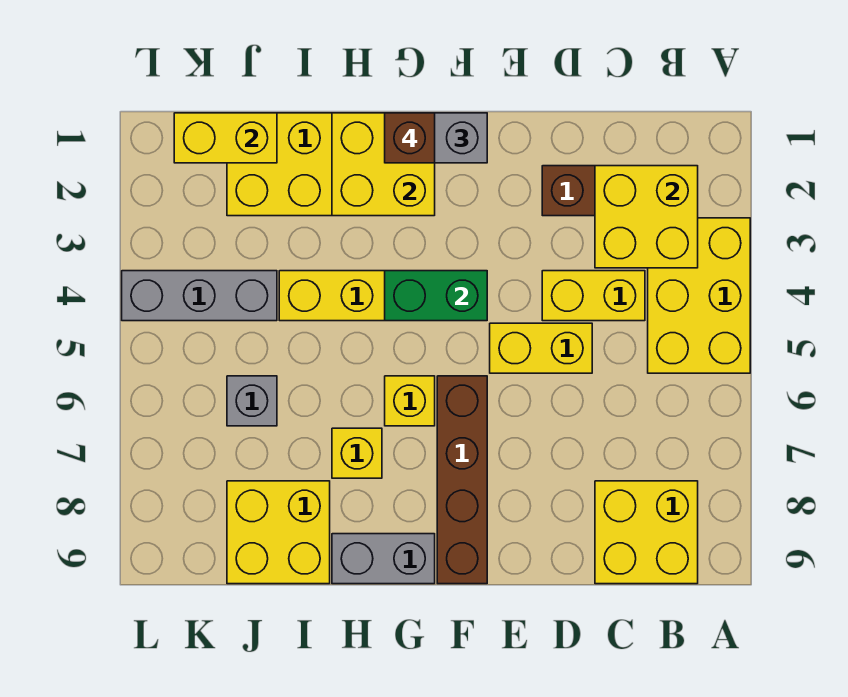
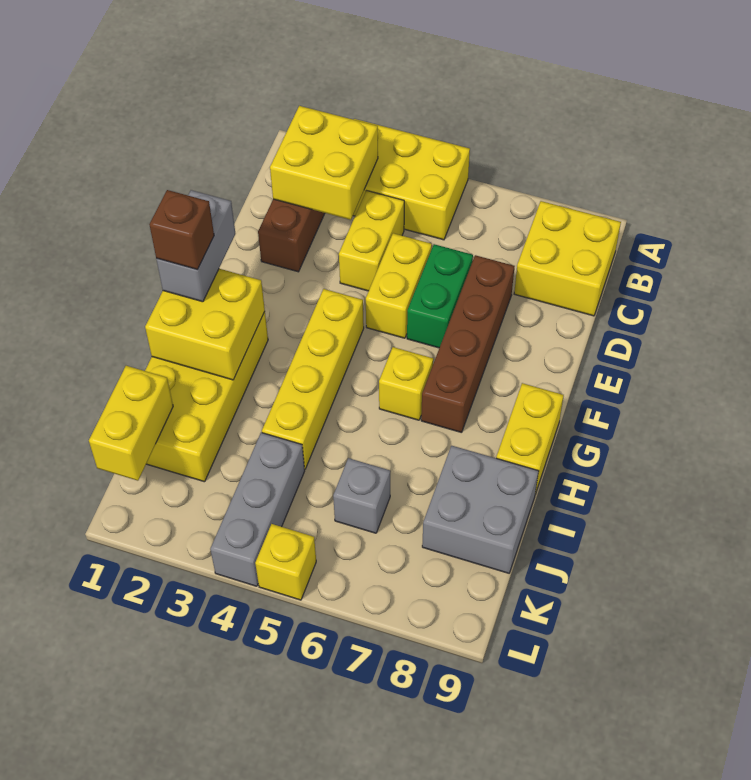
green brick F4:G4 level 2 -> green brick D6:E6 level 1
brown brick F6:F9 level 1 -> brown brick D7:G7 level 1
grey brick G9:H9 level 1 -> yellow brick G9:H9 level 1
yellow brick H7 level 1 -> yellow brick L5 level 1
yellow brick I8:J9 level 1 -> grey brick I8:J9 level 1

